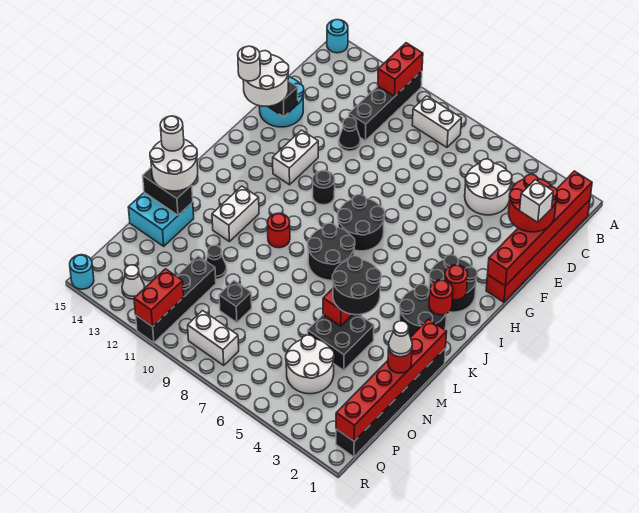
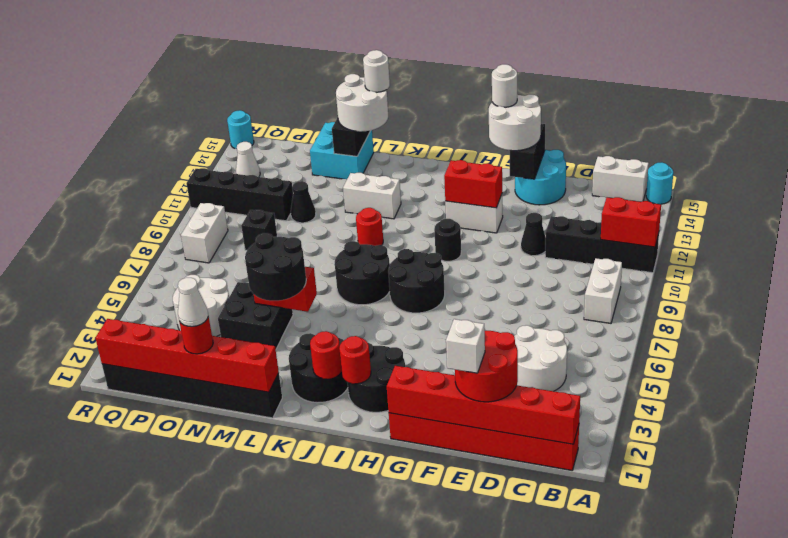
none -> white brick B15:C15 level 1
red brick Q11:R11 level 2 -> red brick G12:H12 level 2

